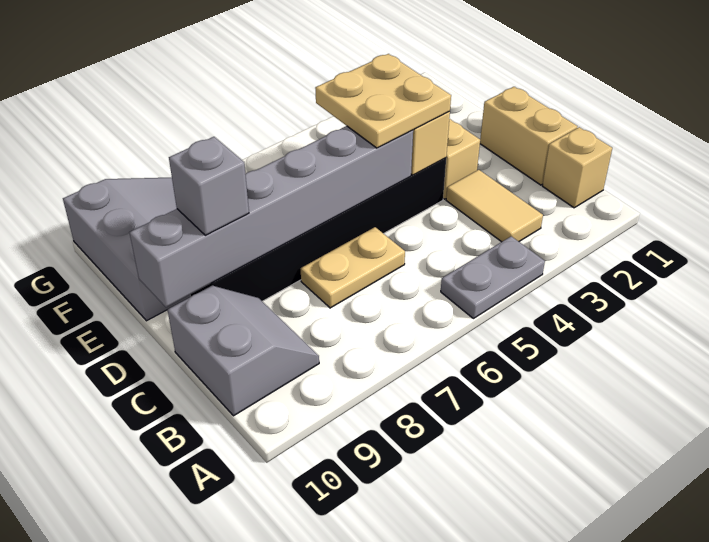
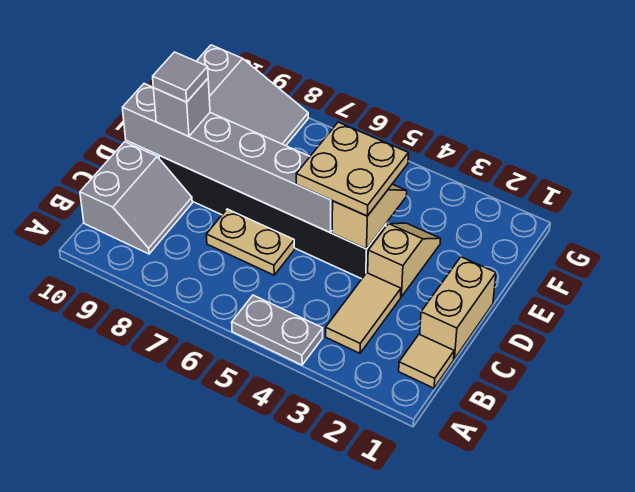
tan brick B1 level 1 -> tan tile B1 level 1
none -> grey tile D9 level 4

